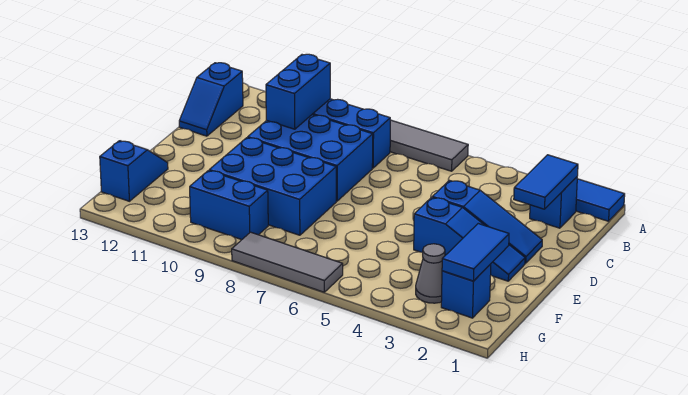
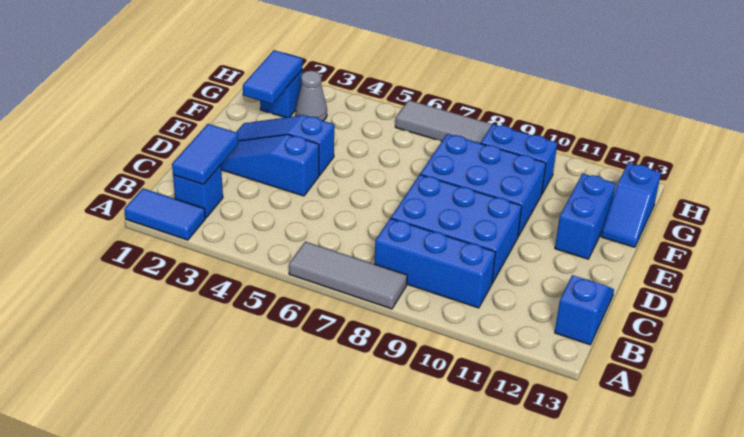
blue brick B10:C10 level 2 -> blue brick E12:F12 level 1

